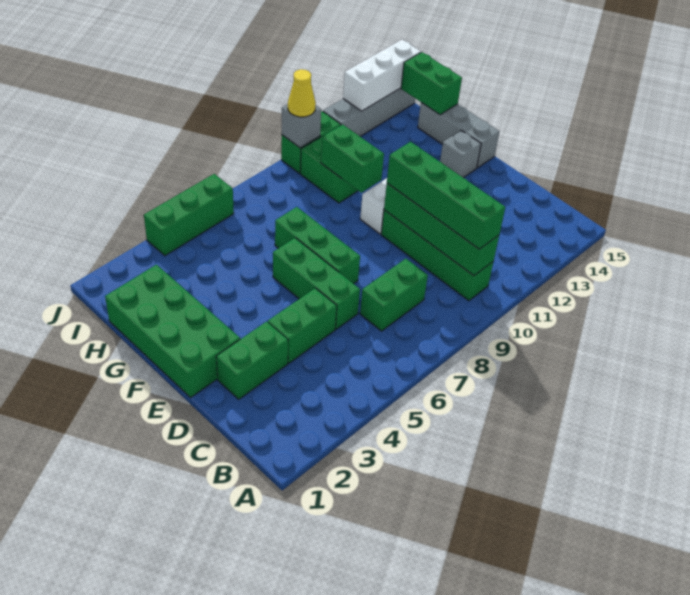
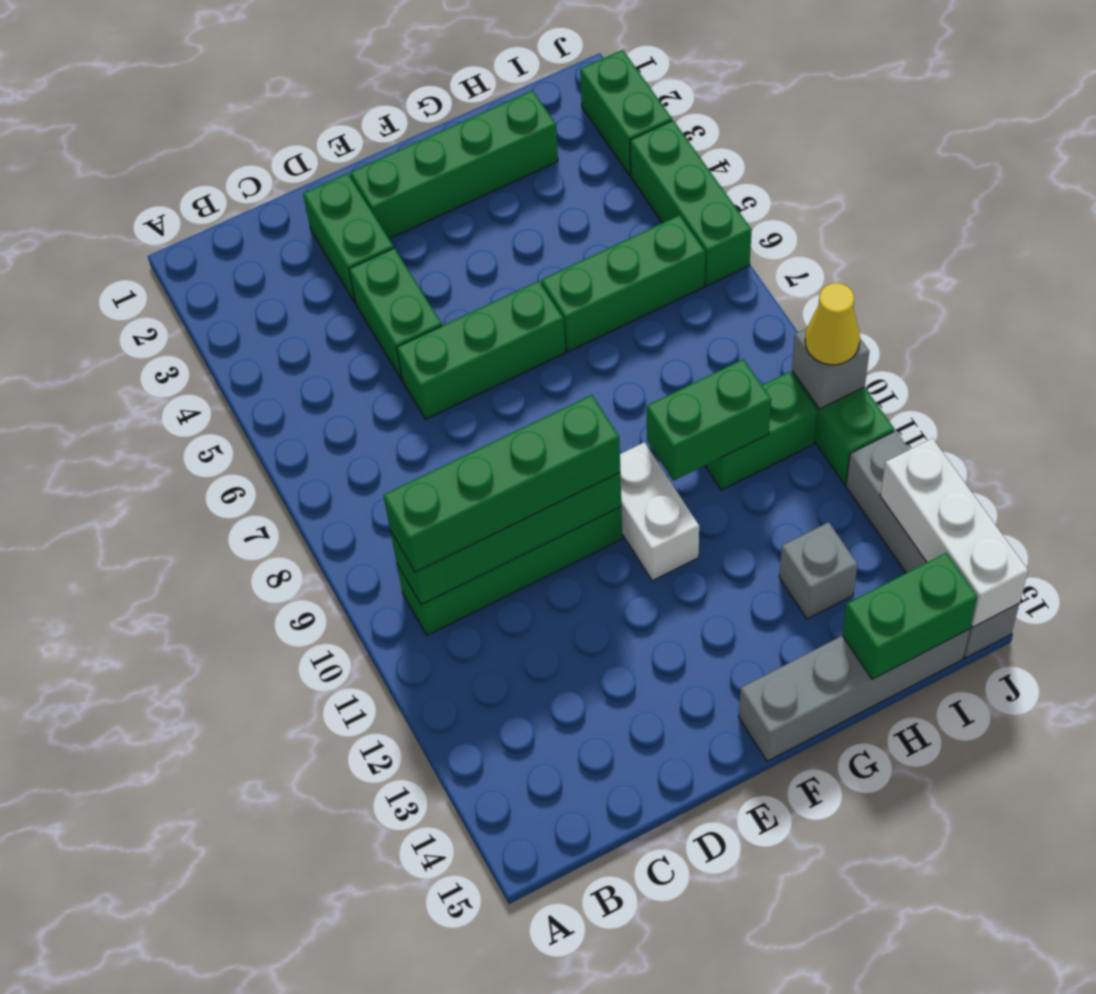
green brick C7:C8 level 1 -> green brick J2:J3 level 1
green brick E1:H2 level 1 -> green brick E2:H2 level 1
green brick E7:G7 level 1 -> green brick G6:I6 level 1
grey brick F14 level 1 -> grey brick H13 level 1
grey brick F15:H15 level 1 -> grey brick F15:I15 level 1

